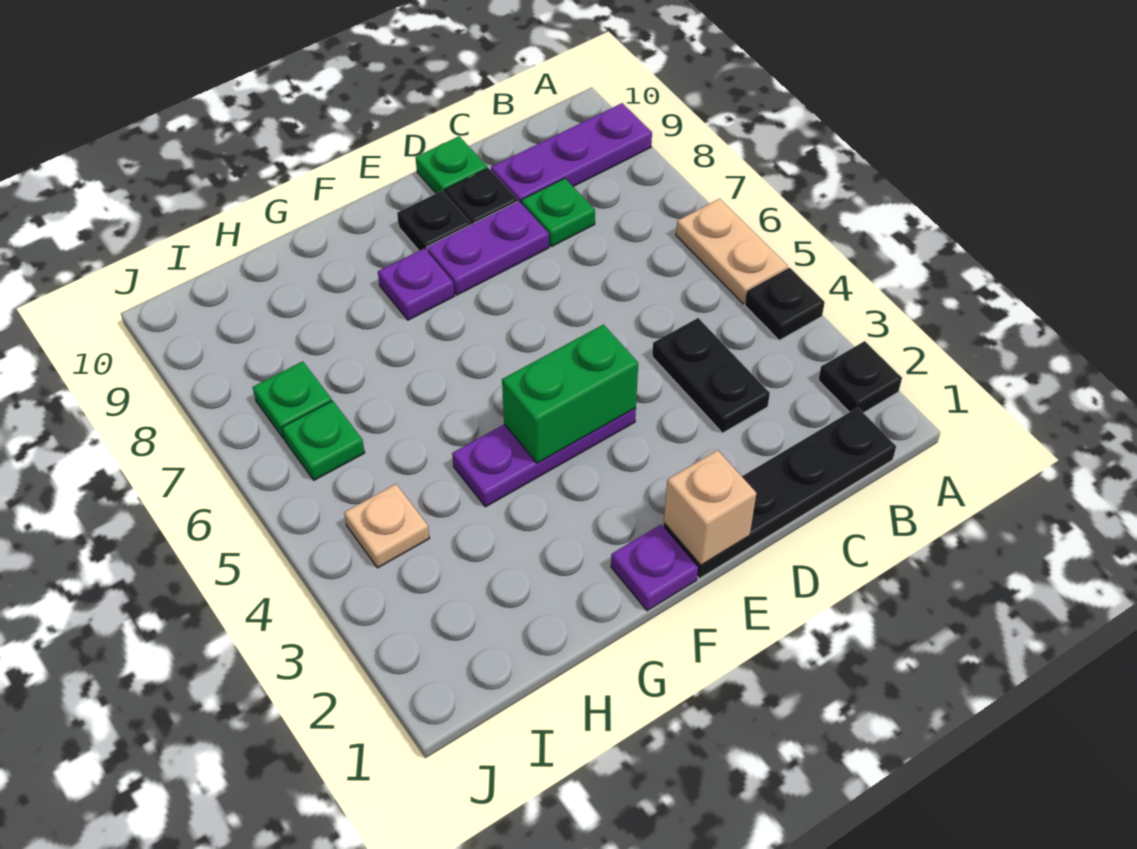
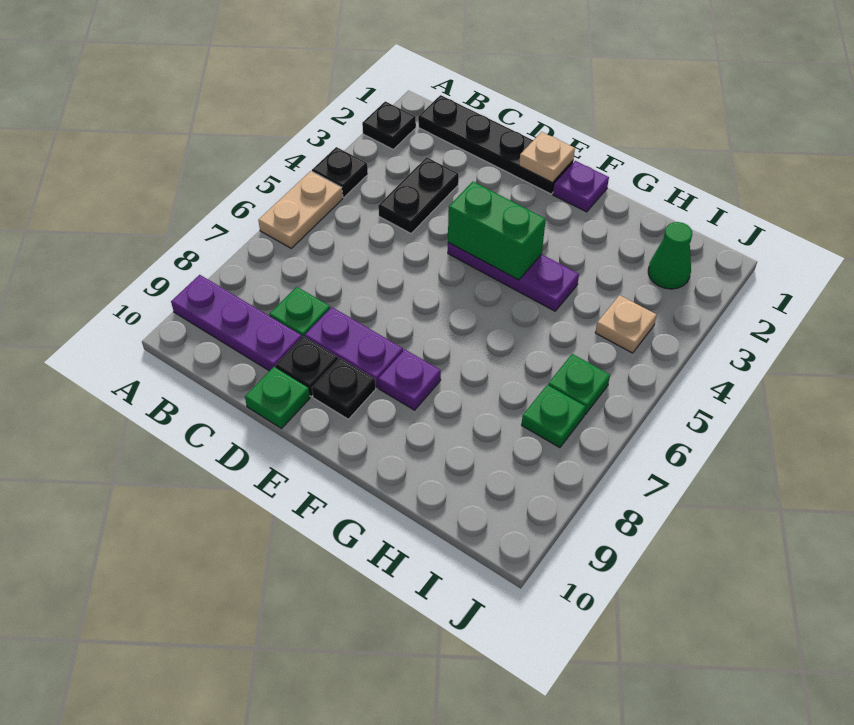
tan brick E1 level 2 -> tan plate E1 level 2
none -> green cone I2 level 1

